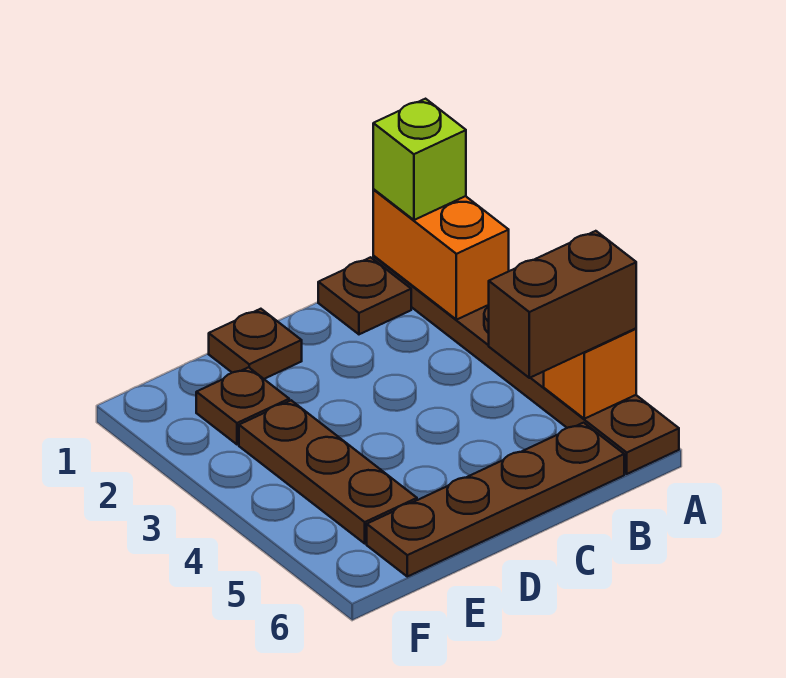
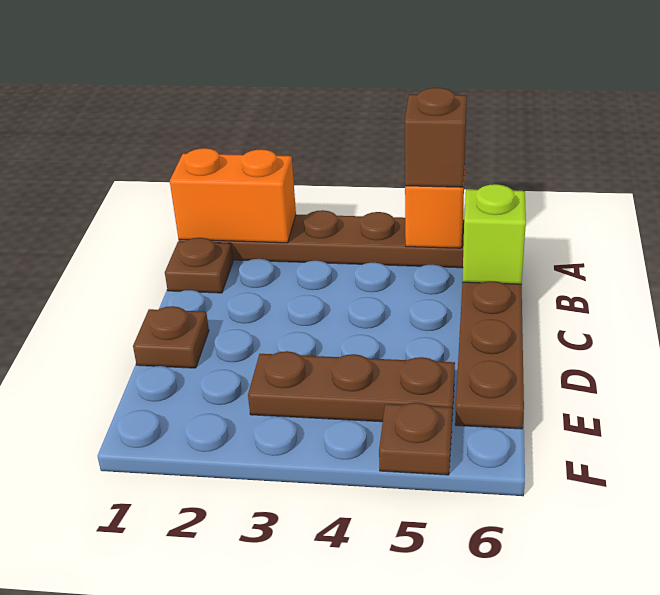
lime brick A1 level 3 -> lime brick B6 level 2
brown brick A5:B5 level 3 -> brown brick A5 level 3
brown plate E2 level 1 -> brown plate F5 level 1

